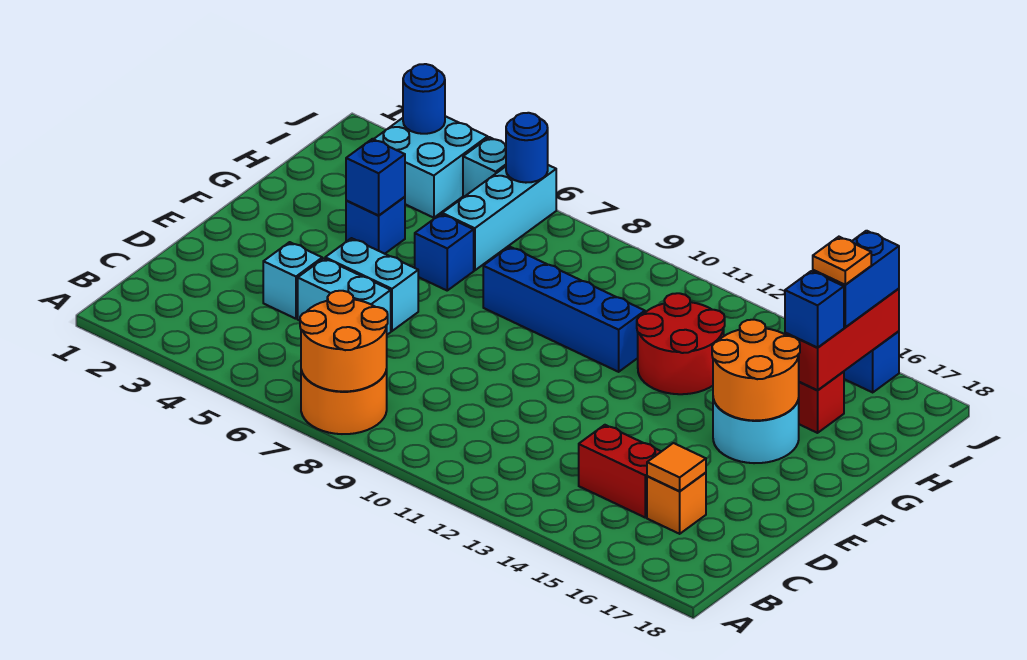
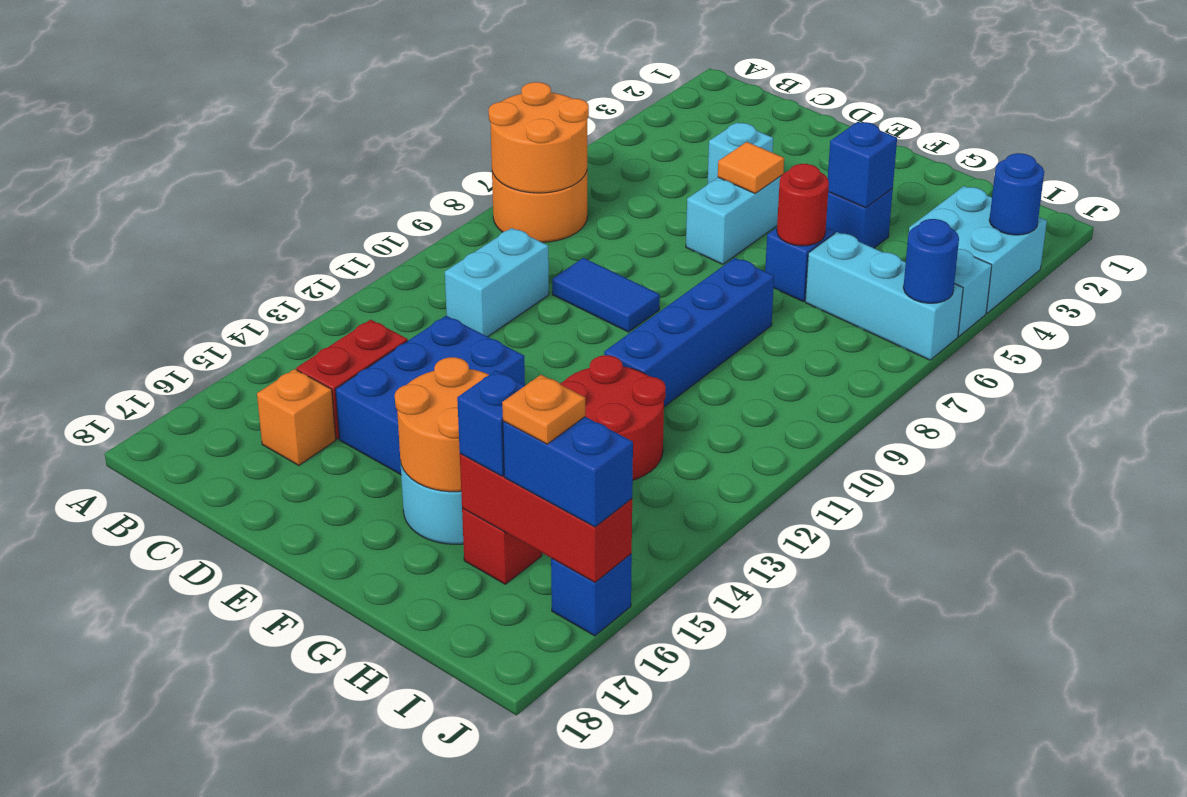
orange tile C16 level 2 -> orange tile E5 level 2
cyan brick D5:D6 level 1 -> cyan brick C10:C11 level 1
none -> blue tile D9:E9 level 1
none -> blue brick D13:E15 level 1
none -> red round brick G6 level 2

